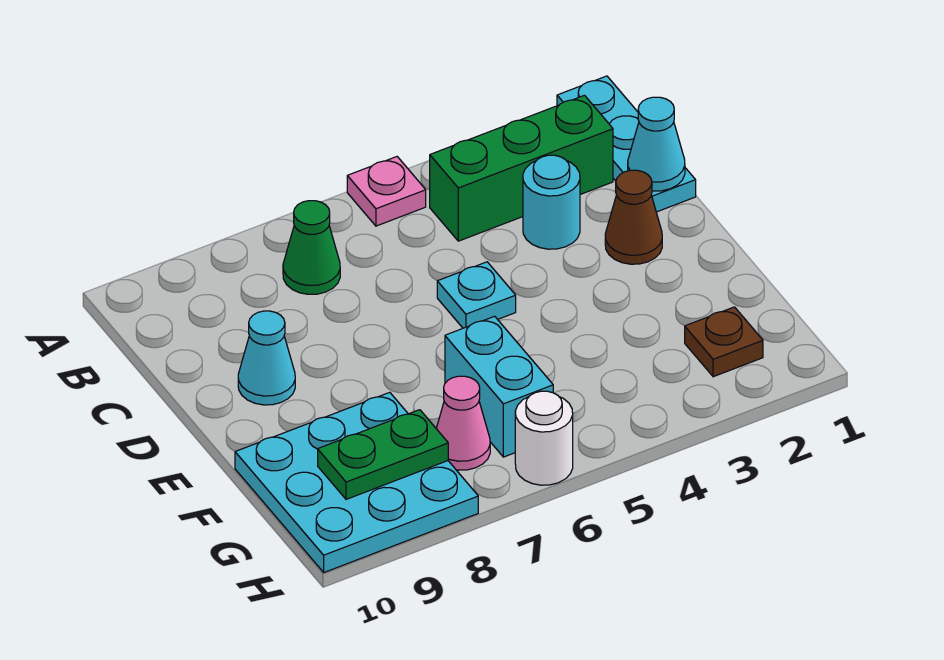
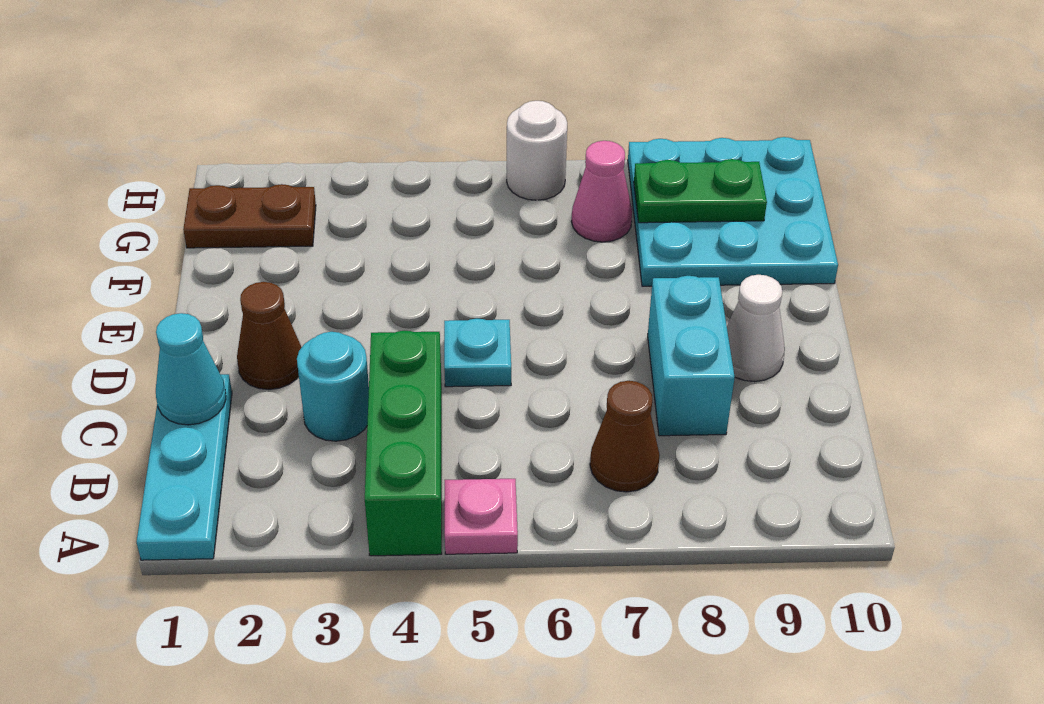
green brick B2:B4 level 1 -> green brick A4:C4 level 1
green cone B7 level 1 -> brown cone B7 level 1
cyan cone D9 level 1 -> white cone D9 level 1
cyan brick F6:G6 level 1 -> cyan brick C8:D8 level 1
brown plate G2 level 1 -> brown plate G1:G2 level 1

